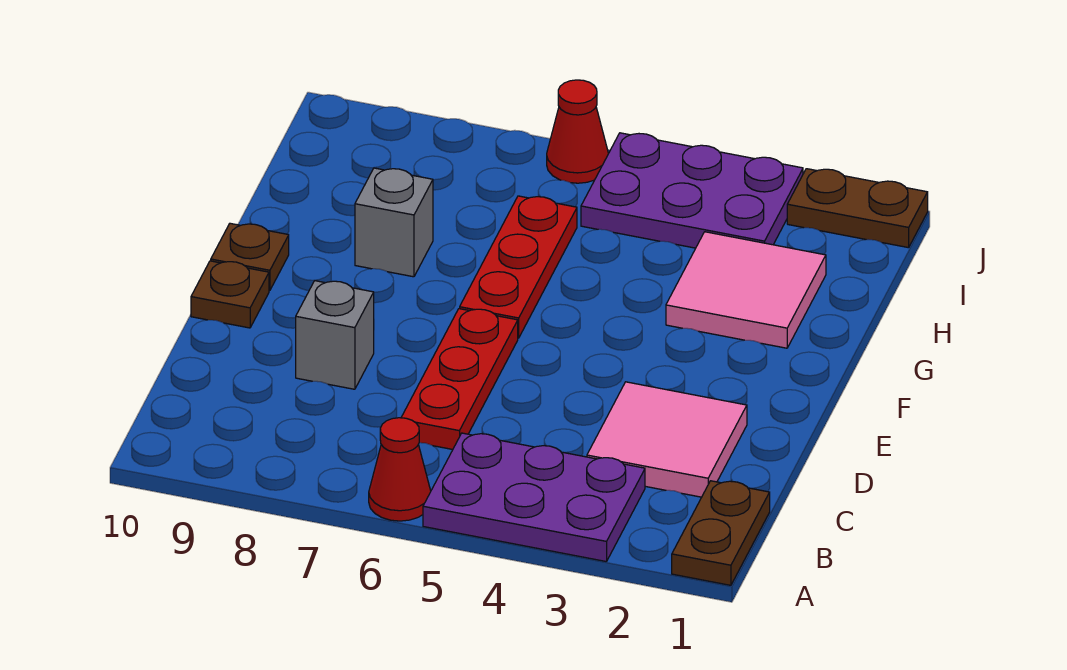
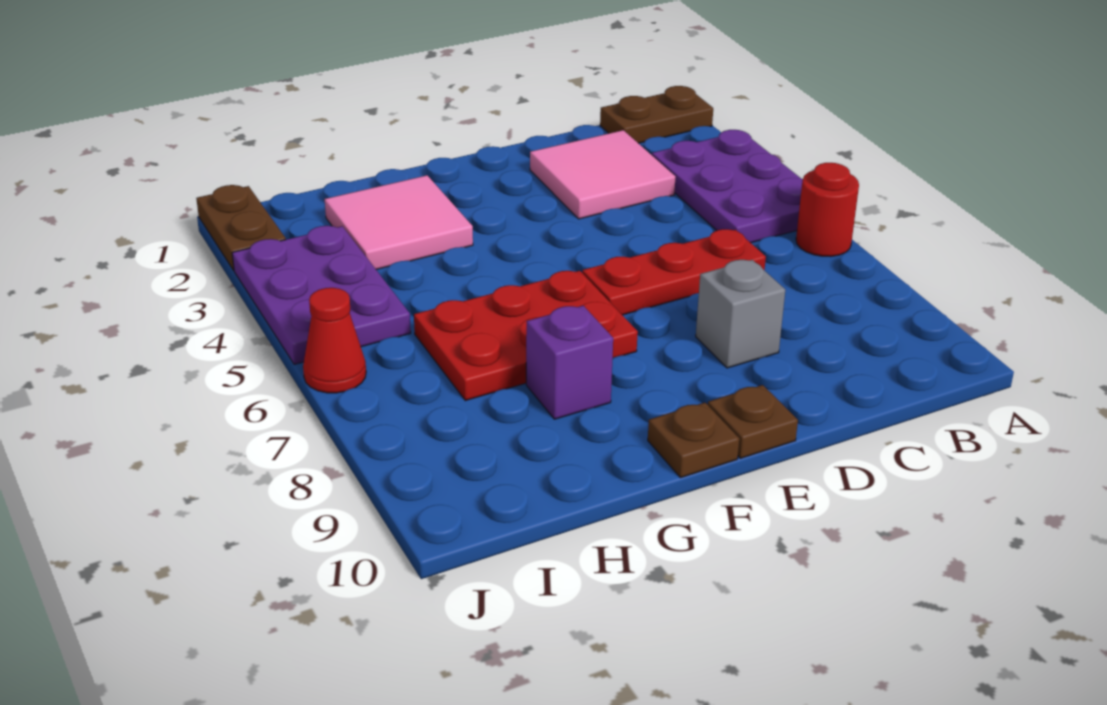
red cone A6 level 1 -> red round brick A6 level 1
red plate F6:H6 level 1 -> red plate F6:H7 level 1
grey brick G8 level 1 -> purple brick G8 level 1

